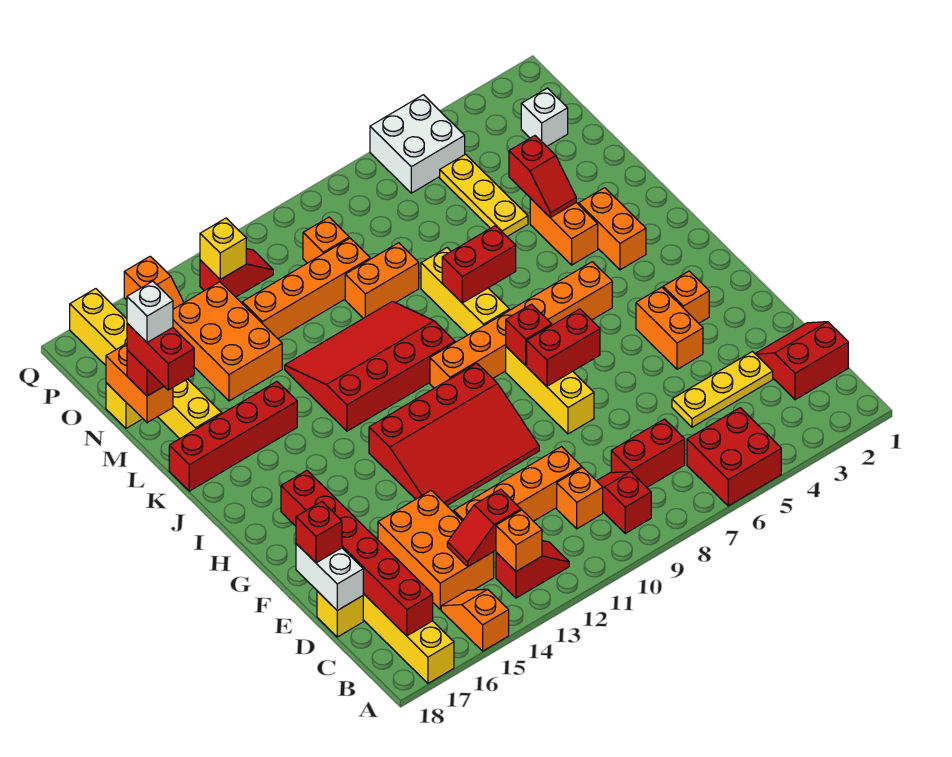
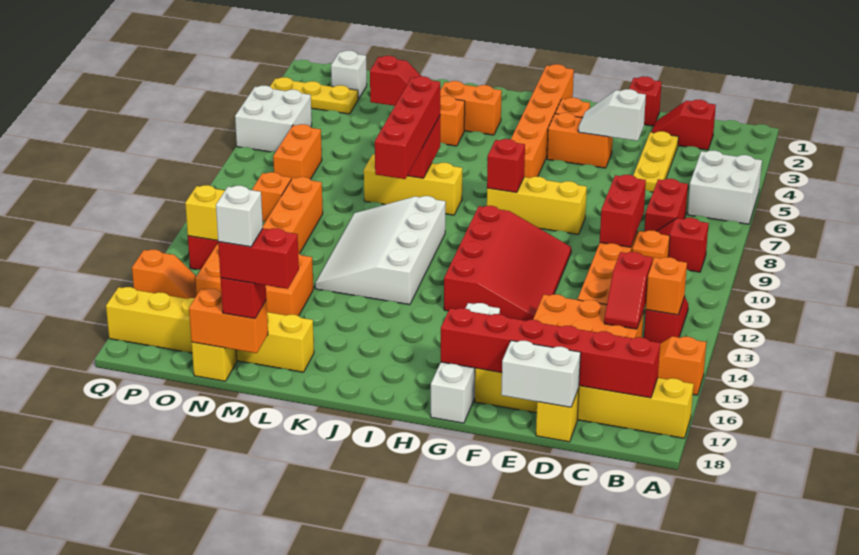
red brick A5:B6 level 1 -> white brick A5:B6 level 1
red slope C1:D2 level 1 top C -> red slope C2:D2 level 1 top C
none -> white slope E4:F4 level 2 top E
red brick E18 level 3 -> red brick E1 level 1
red brick G7:G8 level 2 -> red brick D9:D10 level 2
none -> white brick G15:G18 level 1
orange brick I5:I10 level 1 -> orange brick H1:H6 level 1
red slope J10:L13 level 1 top J -> white slope J10:L13 level 1 top J
red brick K15:K18 level 1 -> red brick K7:K10 level 3
yellow plate M5:O5 level 1 -> yellow plate O3:Q3 level 1
orange brick M9:M10 level 1 -> orange brick O7:O8 level 1

